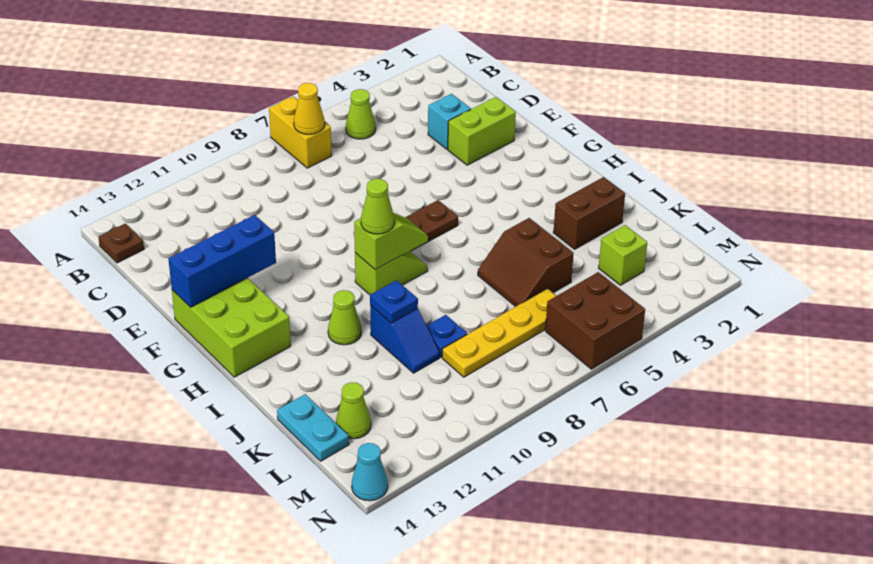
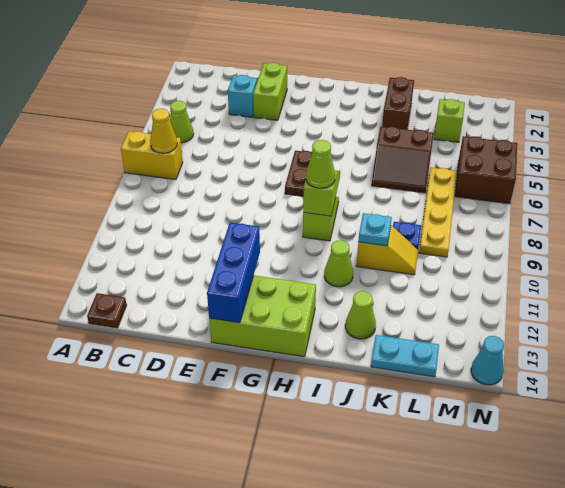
blue slope J10:K10 level 1 top J -> yellow slope J10:K10 level 1 top J
blue plate J10 level 2 -> cyan plate J10 level 2
lime cone L13 level 1 -> lime cone J13 level 1

